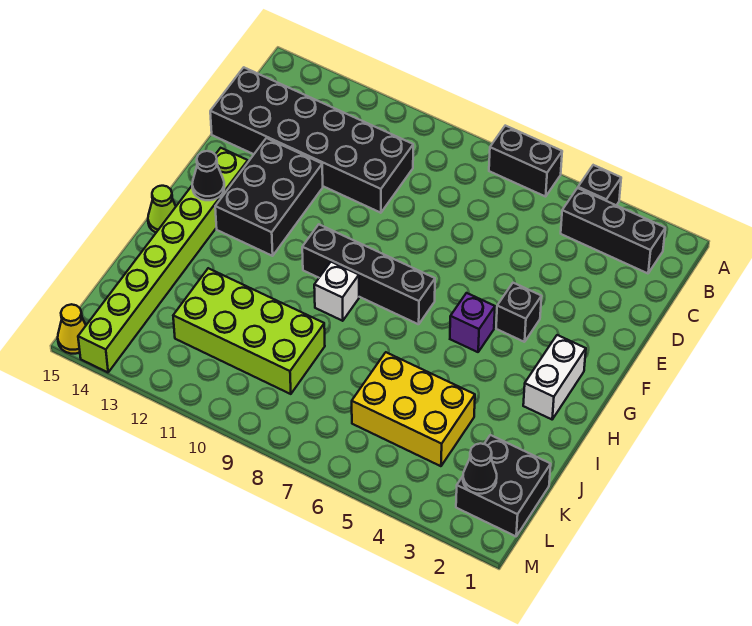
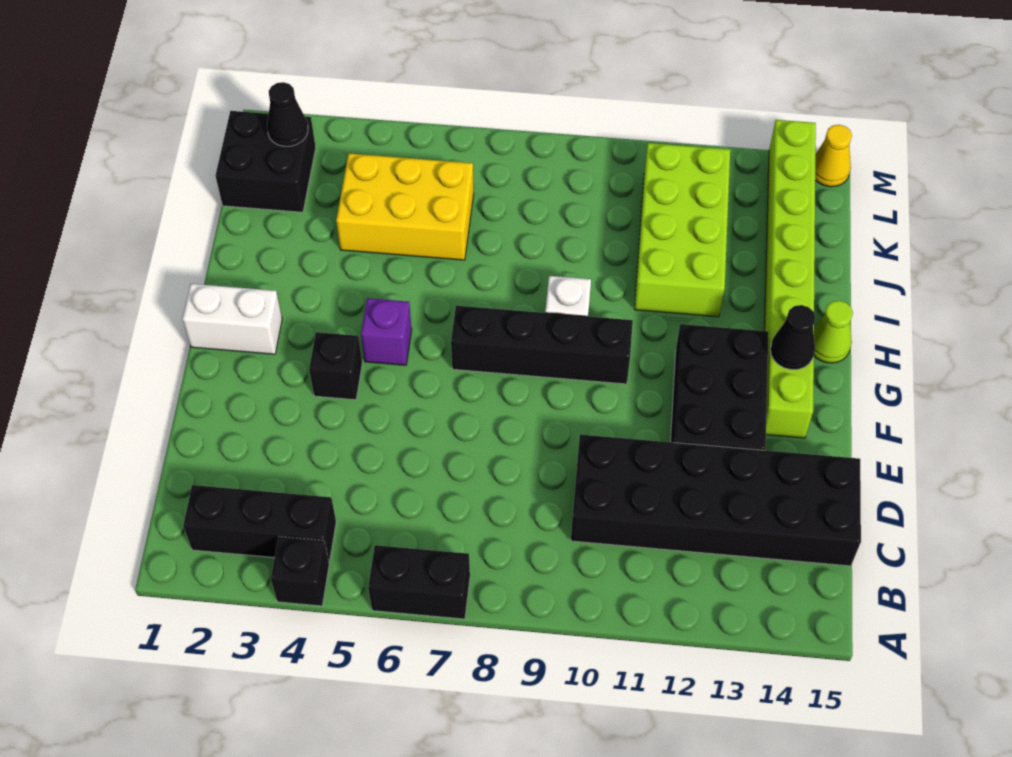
white brick G2:H2 level 1 -> white brick G1:G2 level 1
lime brick J9:K12 level 1 -> lime brick I11:L12 level 1

